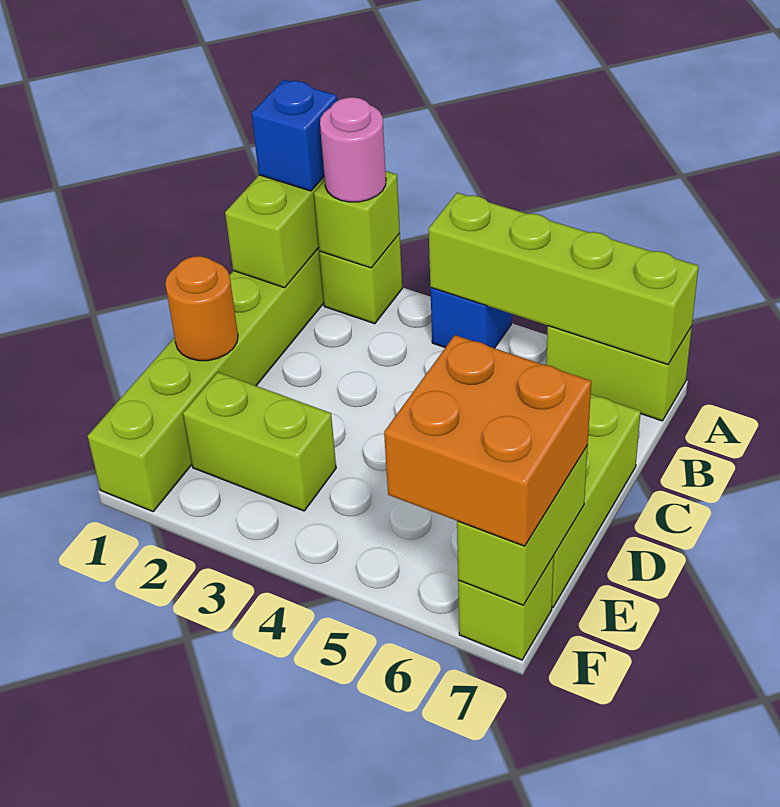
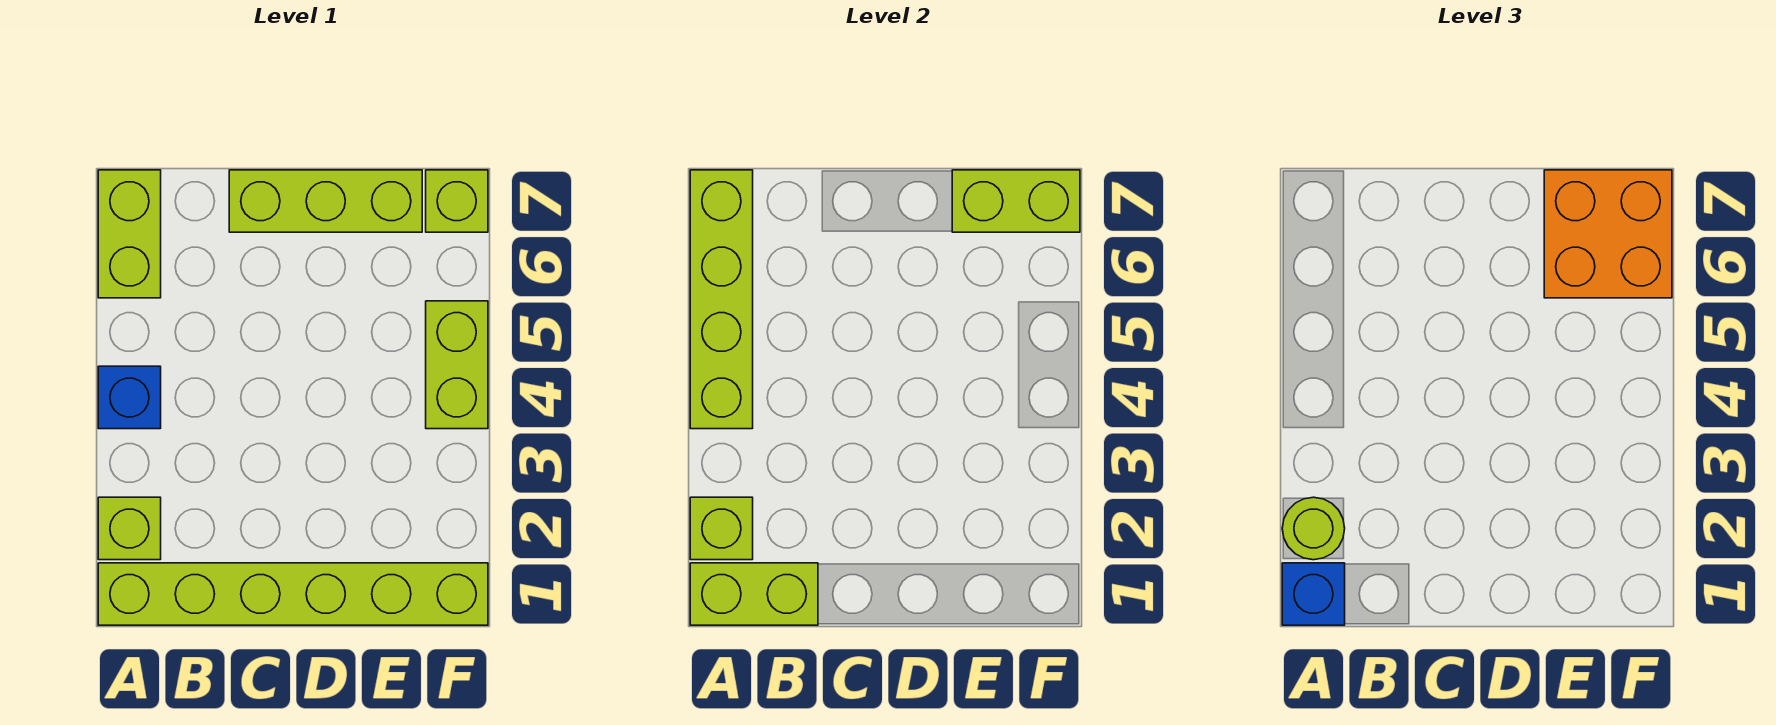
pink round brick A2 level 3 -> lime round brick A2 level 3
orange round brick D1 level 2 -> none
lime brick E2:E3 level 1 -> lime brick F4:F5 level 1

